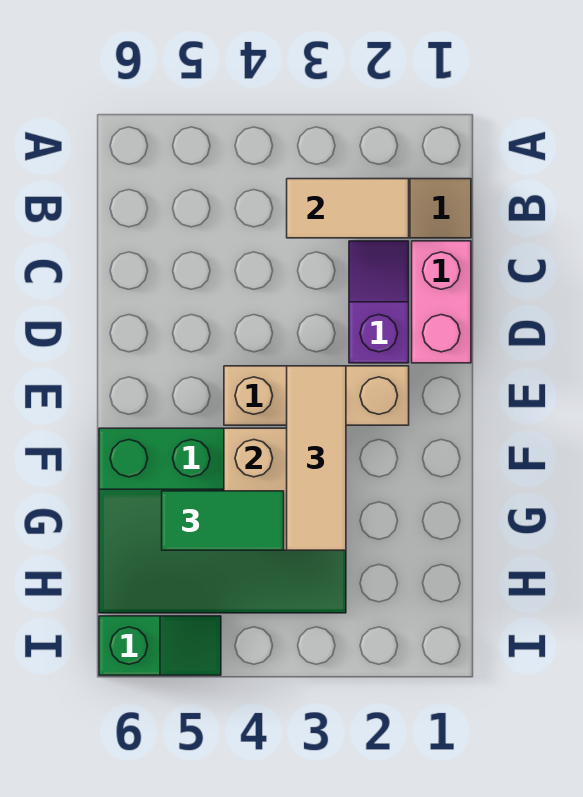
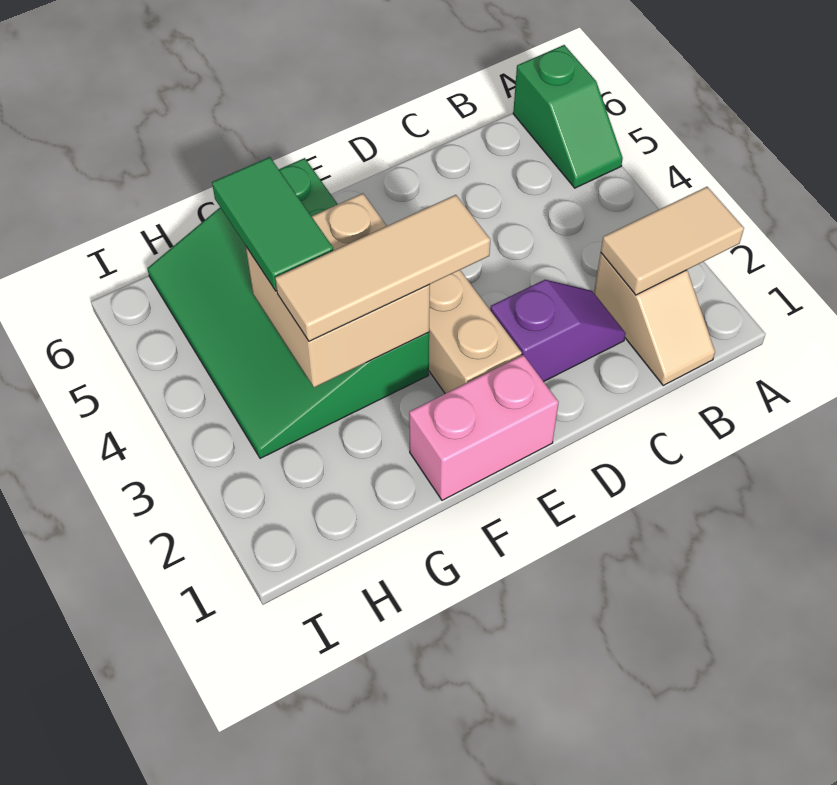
tan tile B2:B3 level 2 -> tan tile A2:B2 level 2
pink brick C1:D1 level 1 -> pink brick E1:F1 level 1
green slope I5:I6 level 1 top 6 -> green slope A5:A6 level 1 top 6

